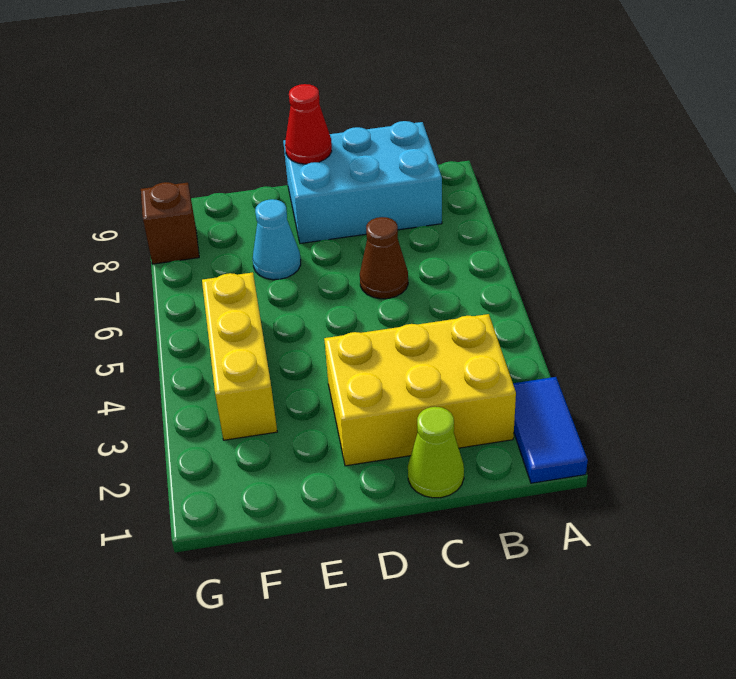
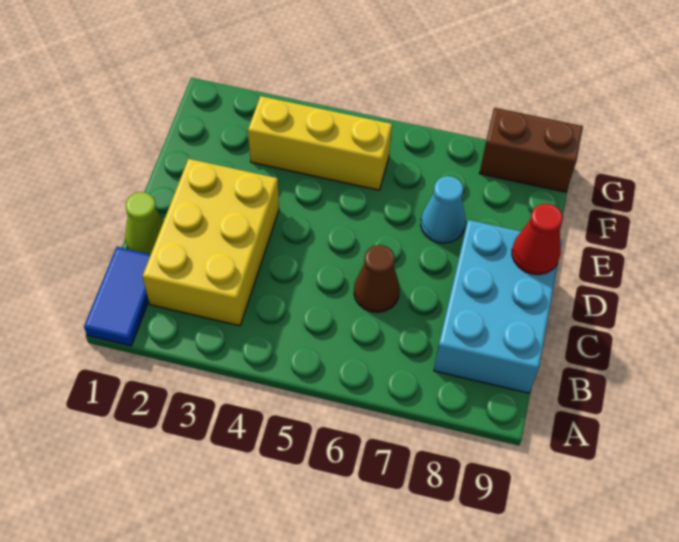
blue tile A1:A2 level 1 -> blue tile A1:B1 level 1
brown brick G8 level 1 -> brown brick G8:G9 level 1

